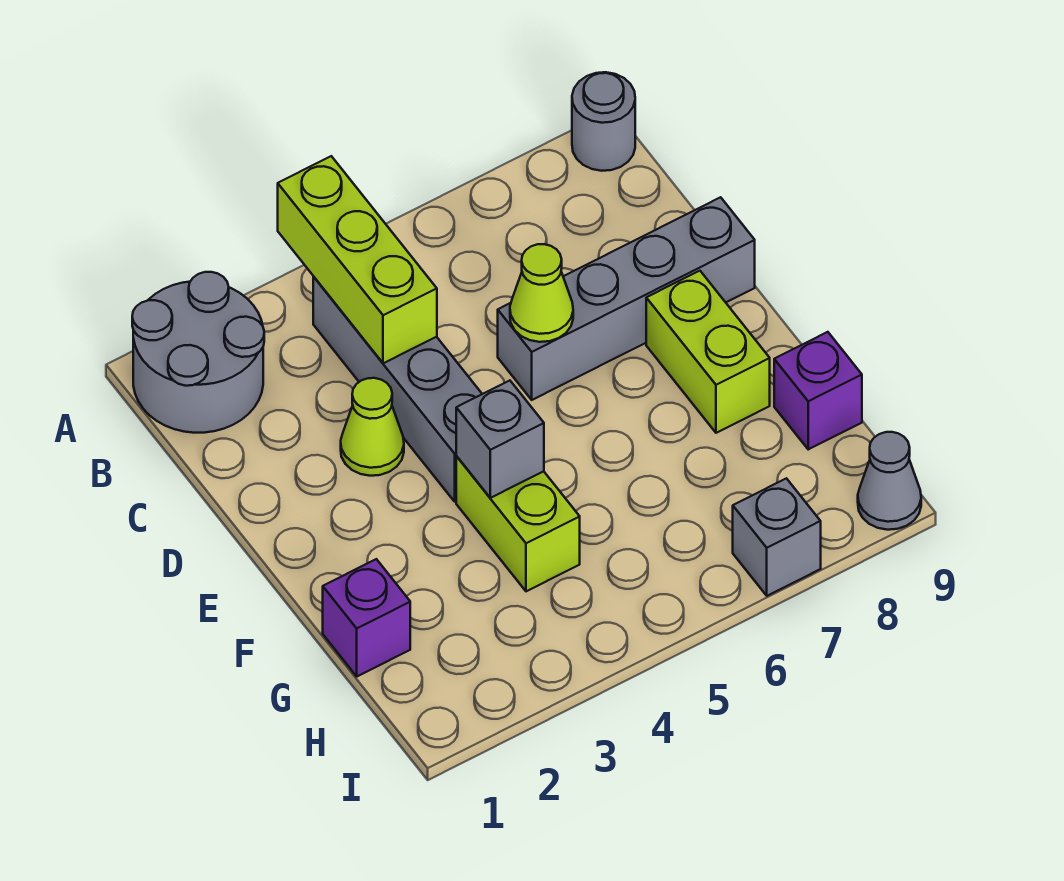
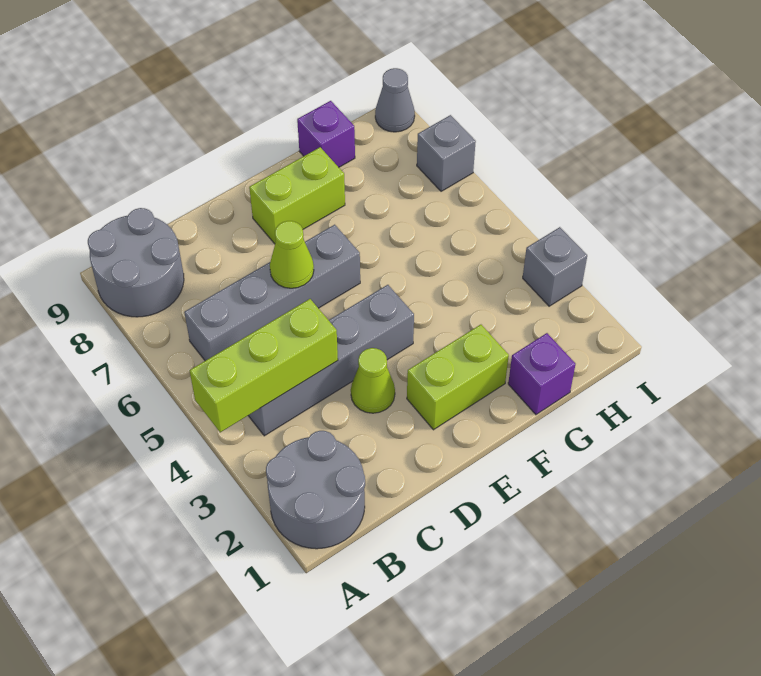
grey round brick A9 level 1 -> grey round brick A8:B9 level 1
grey brick D6:D9 level 1 -> grey brick B6:E6 level 1
lime brick F4:G4 level 1 -> lime brick E2:F2 level 1
grey brick F4 level 2 -> grey brick I3 level 1

